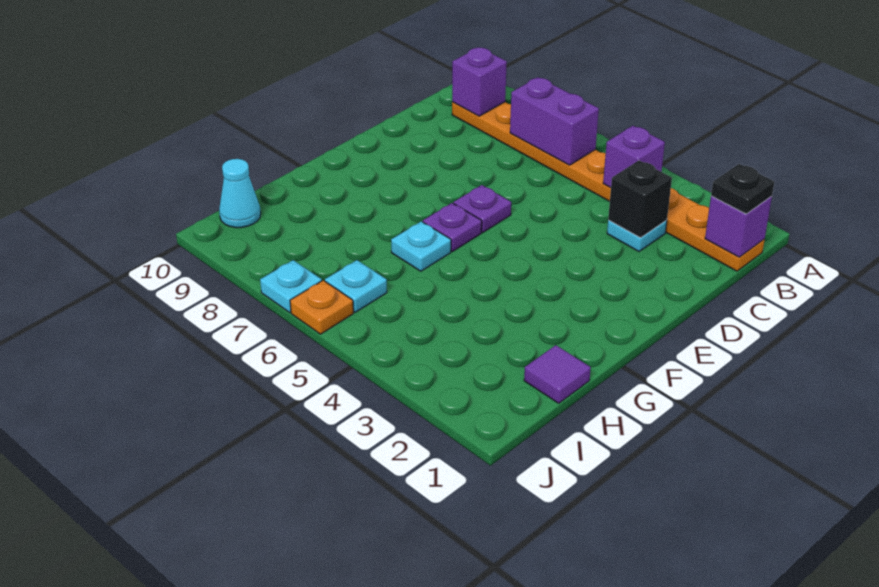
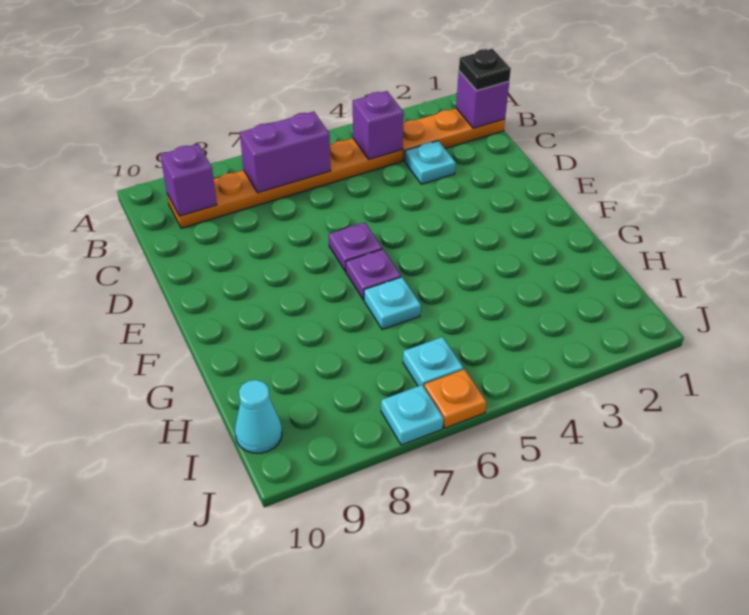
black brick C3 level 2 -> none
purple tile H1 level 1 -> none

